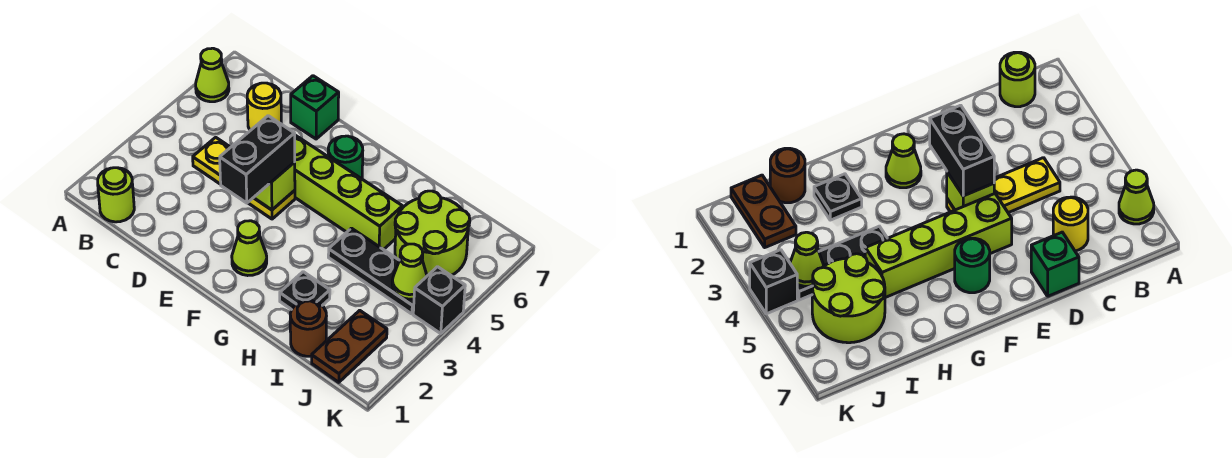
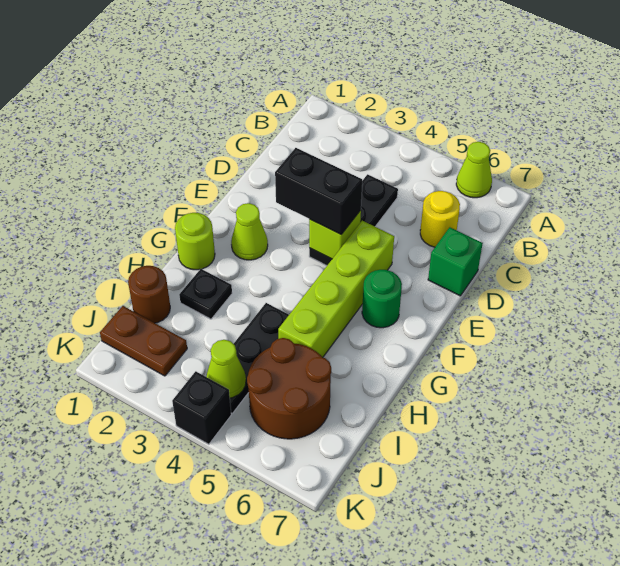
lime round brick B1 level 1 -> lime round brick G1 level 1
yellow plate C4:E4 level 1 -> black plate C4:E4 level 1
lime round brick I5:J6 level 1 -> brown round brick I5:J6 level 1

